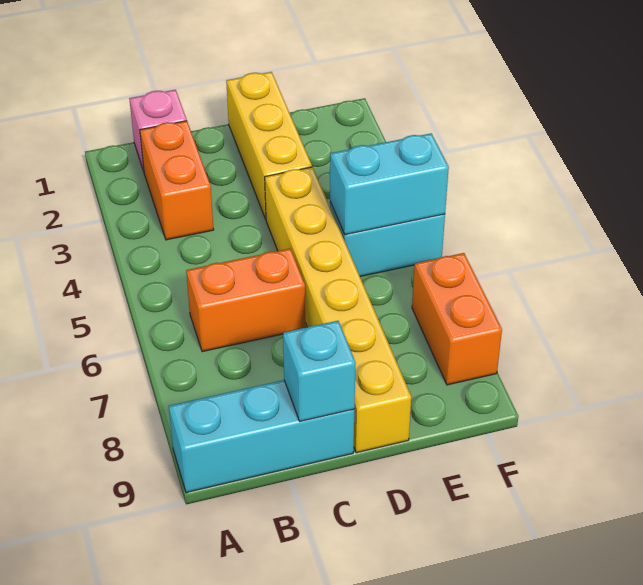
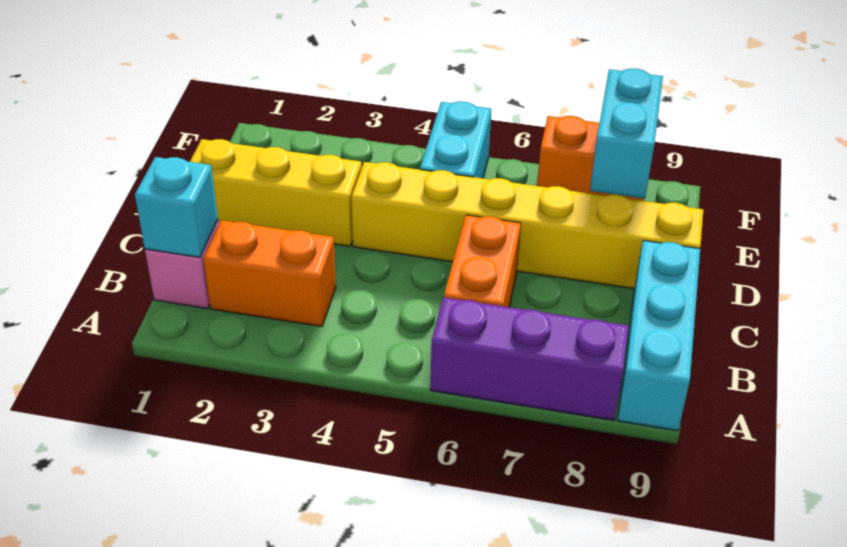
none -> purple brick A6:A8 level 1
cyan brick C9 level 2 -> cyan brick B1 level 2
cyan brick E5:F5 level 2 -> cyan brick E8:F8 level 2

